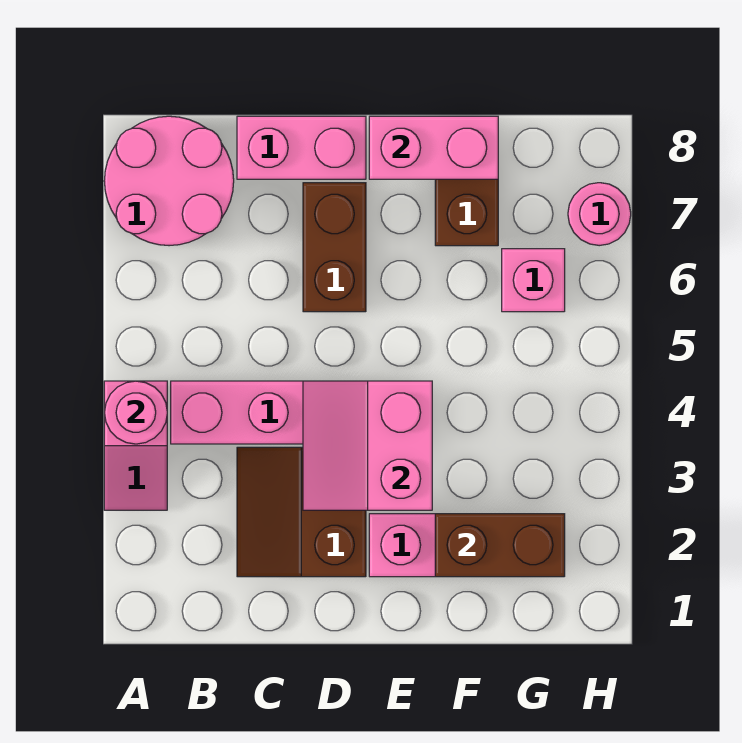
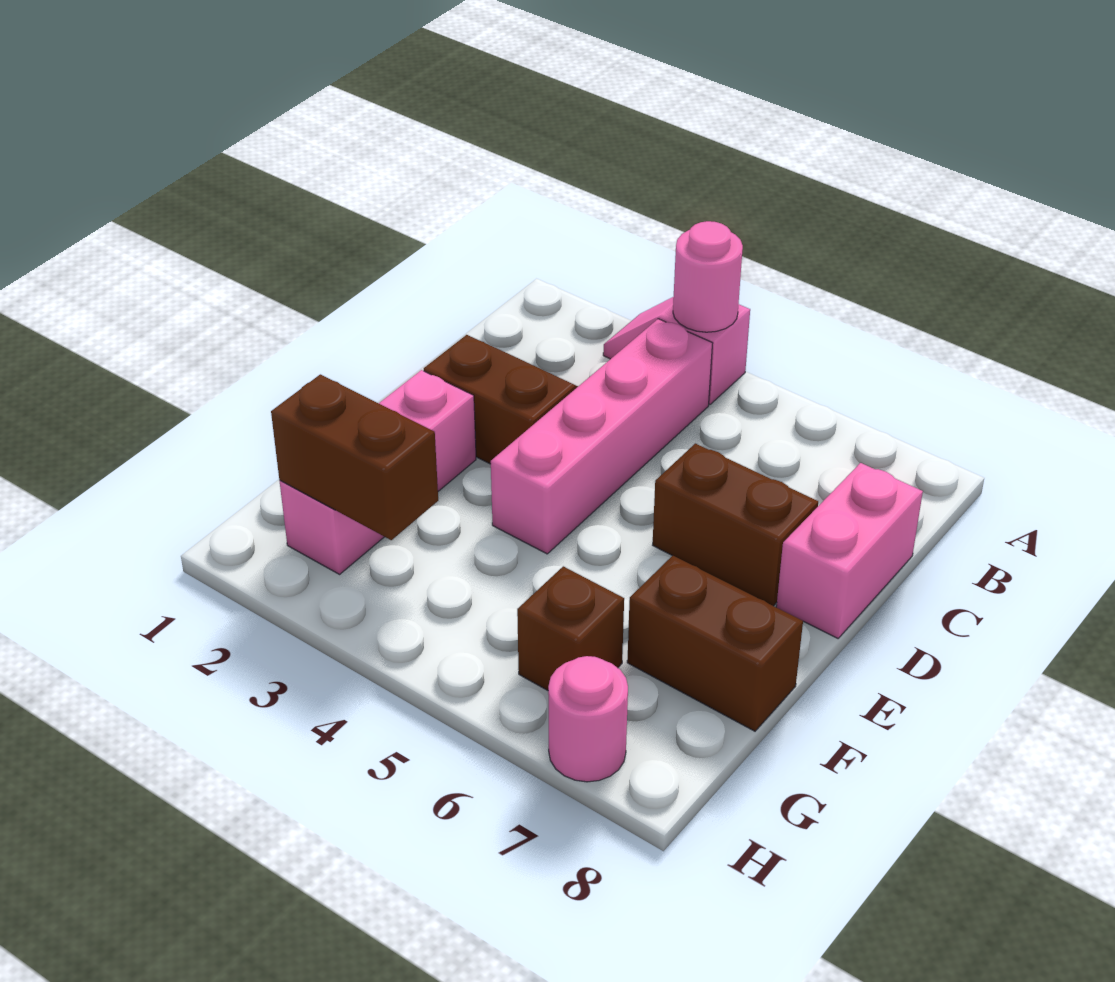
pink round brick A7:B8 level 1 -> none
pink slope D3:E4 level 2 top E -> none
pink brick E8:F8 level 2 -> none
brown brick F2:G2 level 2 -> brown brick G2:G3 level 2
pink brick G6 level 1 -> brown brick G6 level 1

